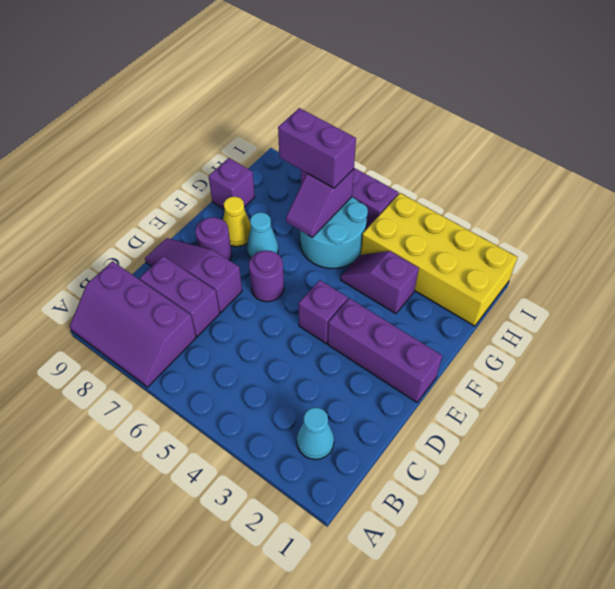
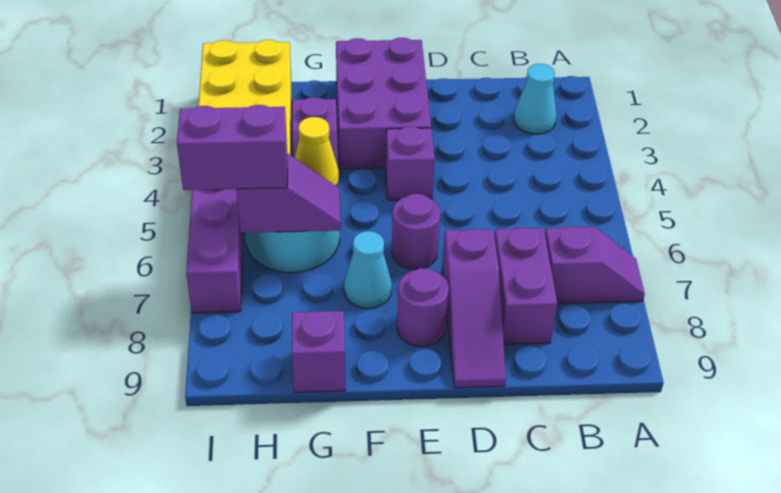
purple slope A7:B9 level 1 top B -> purple slope A7:B7 level 1 top B
purple brick E1:E3 level 1 -> purple brick E1:F3 level 1
yellow cone F8 level 1 -> yellow cone G5 level 2
purple brick H6:H7 level 3 -> purple brick H6:I6 level 3

